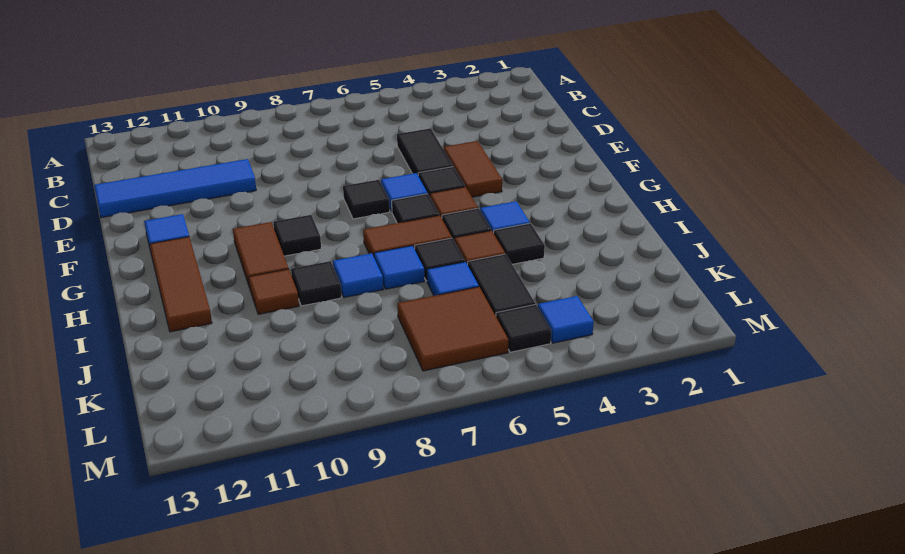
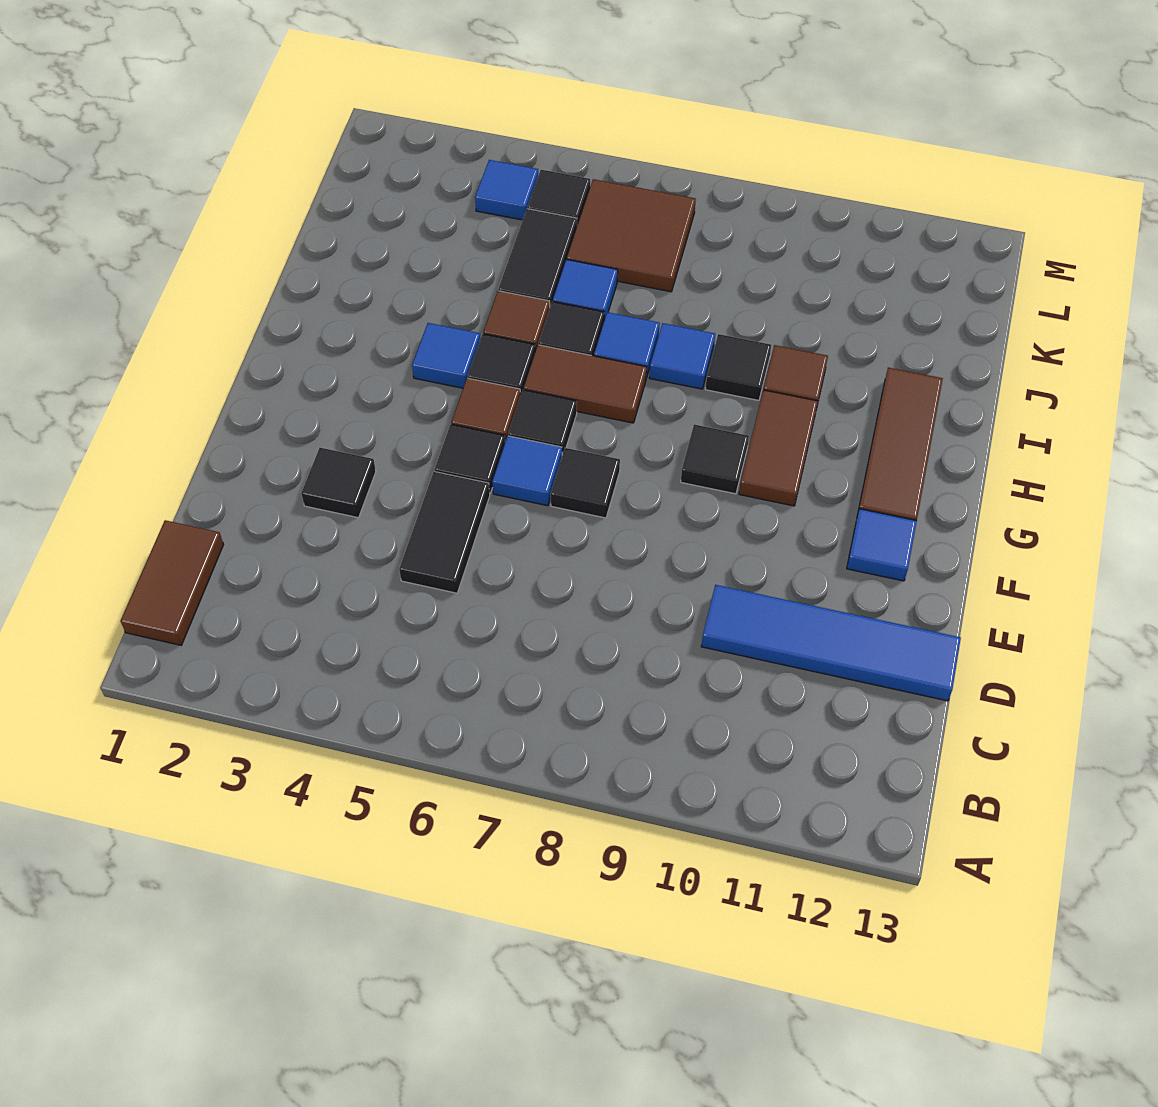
brown tile E4:F4 level 1 -> brown tile B1:C1 level 1
black tile I4 level 1 -> black tile E3 level 1

